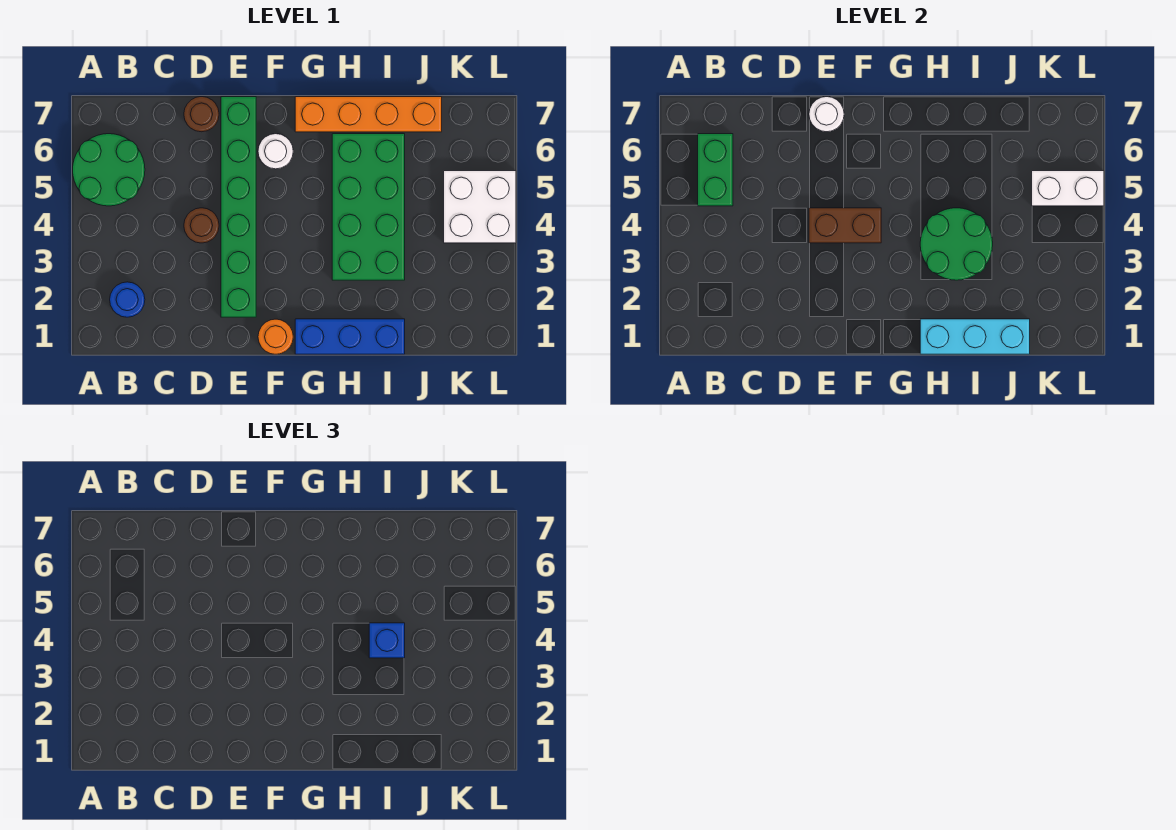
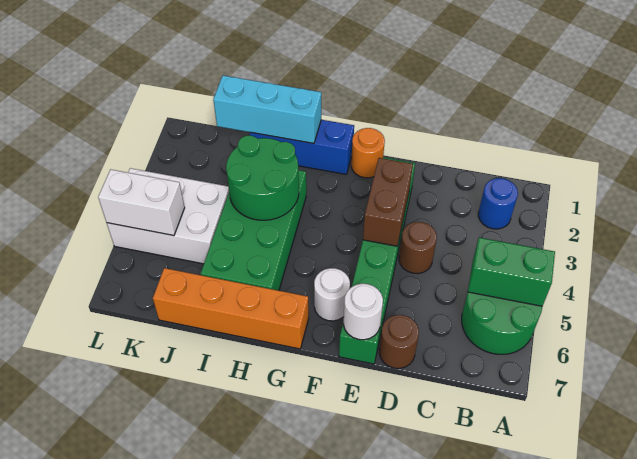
green brick B5:B6 level 2 -> green brick A5:B5 level 2
brown brick E4:F4 level 2 -> brown brick E3:E4 level 2
blue brick I4 level 3 -> none
white brick K4:L5 level 1 -> white brick J4:L5 level 1

